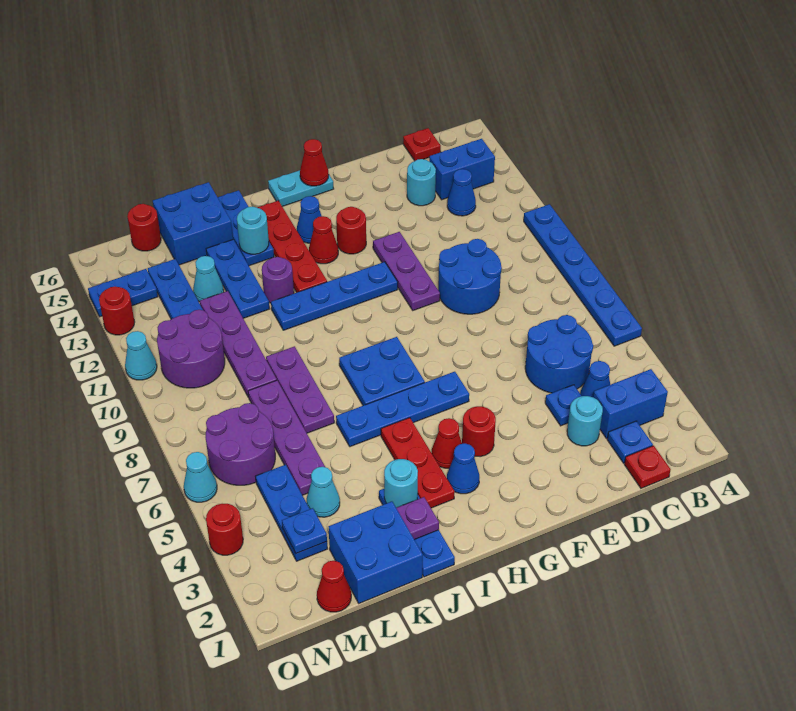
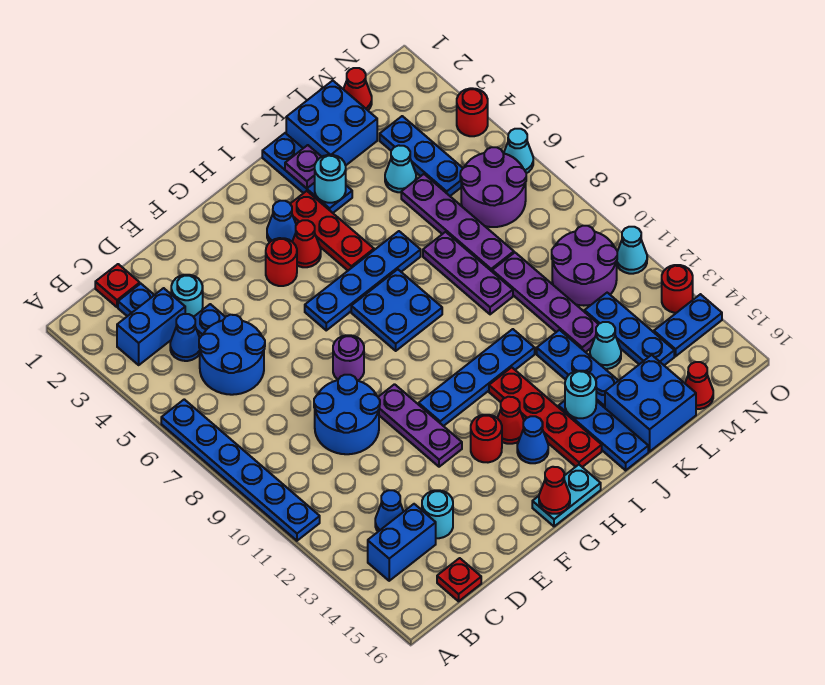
purple round brick J12 level 1 -> purple round brick F8 level 1
blue plate M3 level 2 -> none
red round brick M16 level 1 -> red cone M16 level 1

